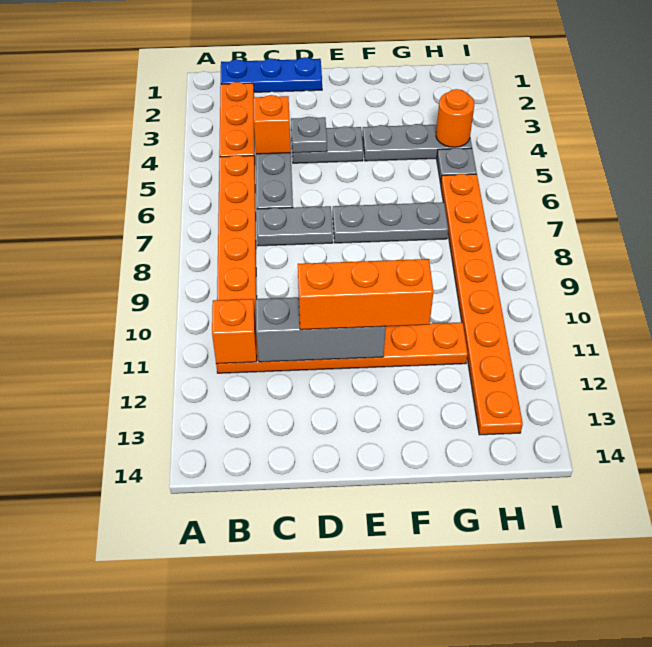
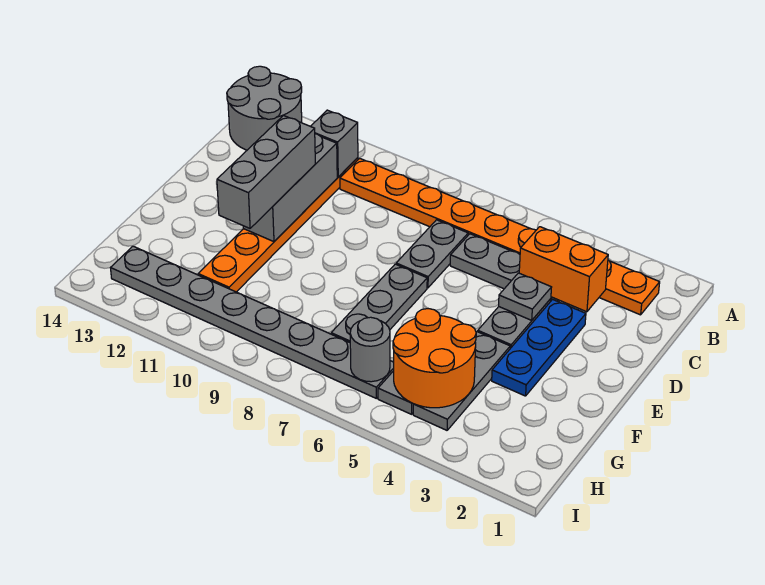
none -> grey round brick A13:B14 level 1
blue plate B1:D1 level 1 -> blue plate D3:F3 level 1
orange brick B11 level 2 -> grey brick B11 level 2
orange brick C4 level 2 -> orange brick C3:C4 level 2
orange brick D11:F11 level 3 -> grey brick D11:F11 level 3
orange round brick H4 level 2 -> orange round brick G4:H5 level 2
orange plate H6:H13 level 1 -> grey plate H6:H13 level 1
none -> grey round brick H6 level 2

